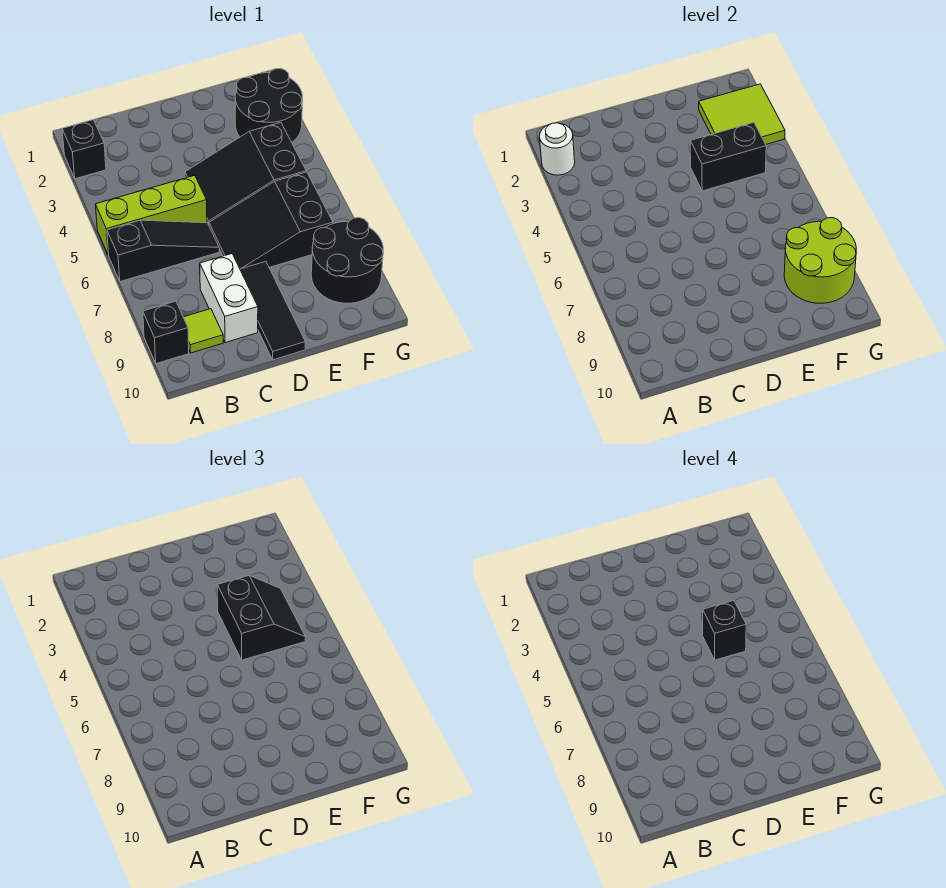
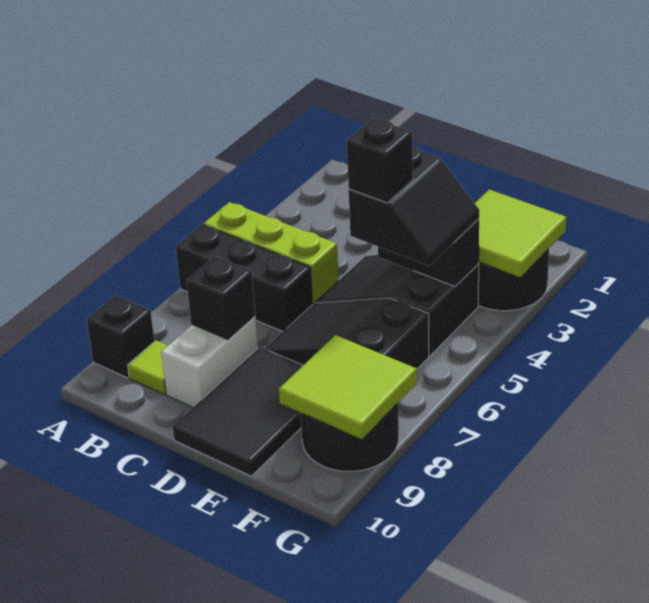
black brick A2 level 1 -> black brick C8 level 2
white round brick A2 level 2 -> none
black slope A6:C6 level 1 top A -> black brick A6:C6 level 1
black tile D8:D10 level 1 -> black tile D8:E10 level 1
lime round brick F8:G9 level 2 -> lime tile F8:G9 level 2

